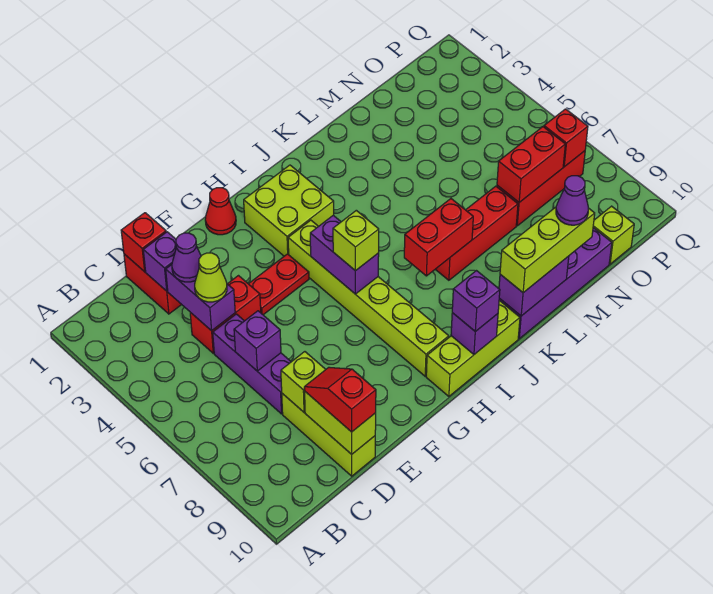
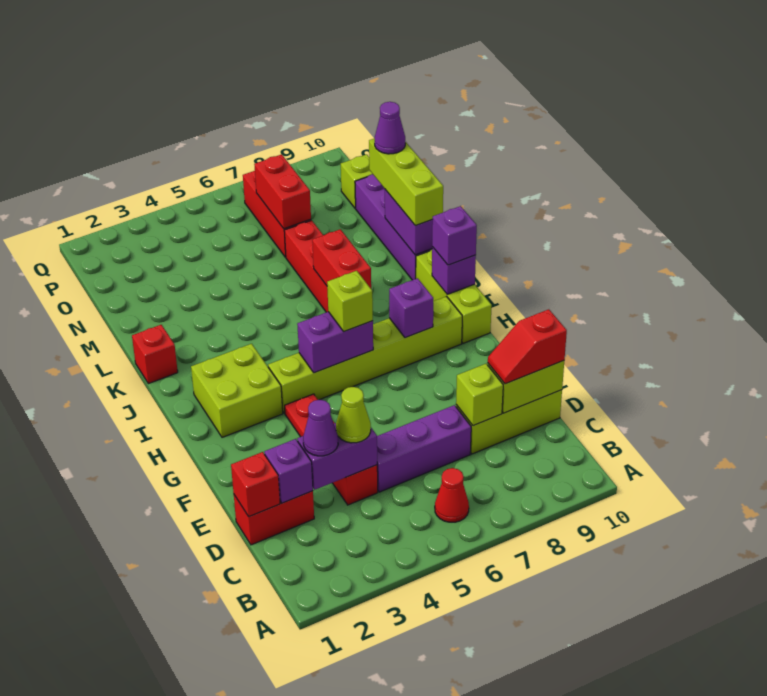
purple brick D6 level 2 -> purple brick H8 level 2
red cone G1 level 1 -> red cone B6 level 1
red brick P7 level 2 -> red brick K1 level 1

